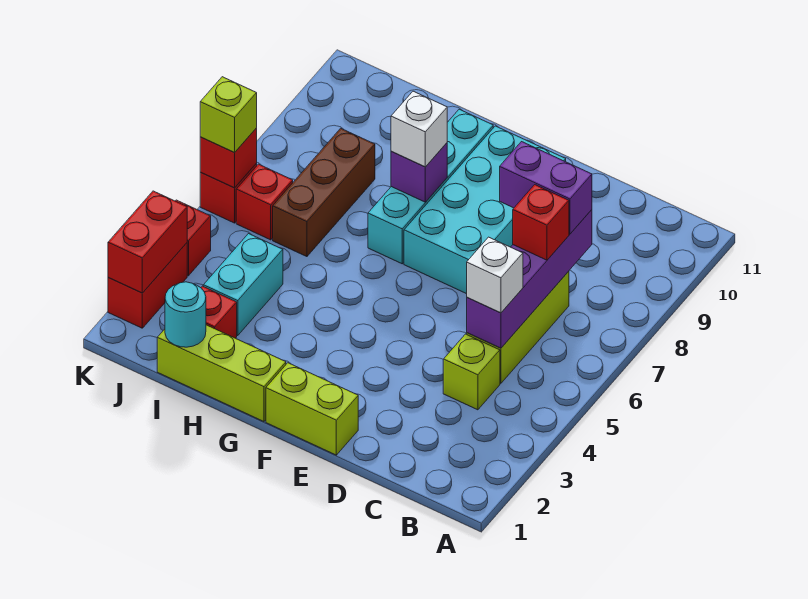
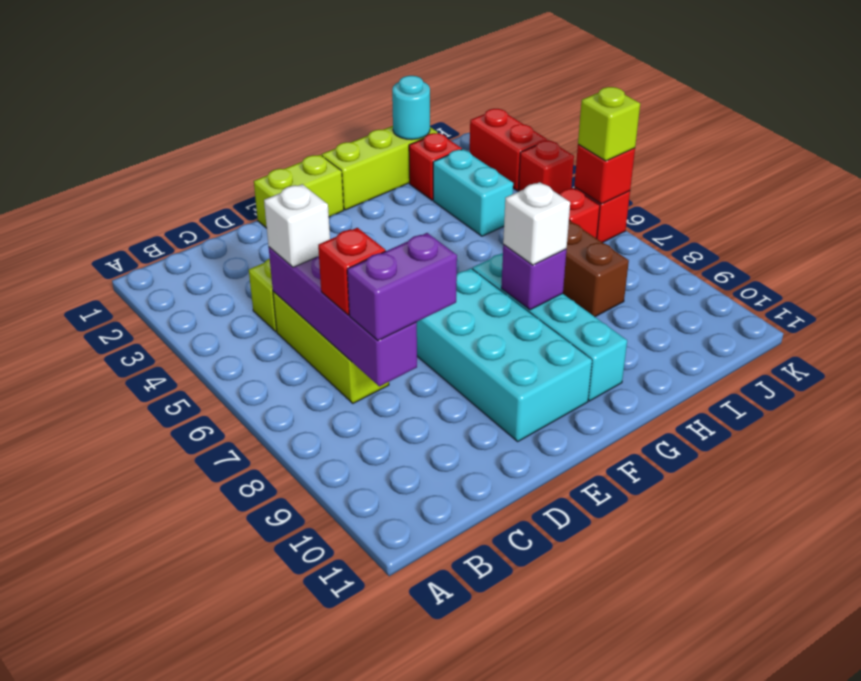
red brick K2:K3 level 2 -> none

